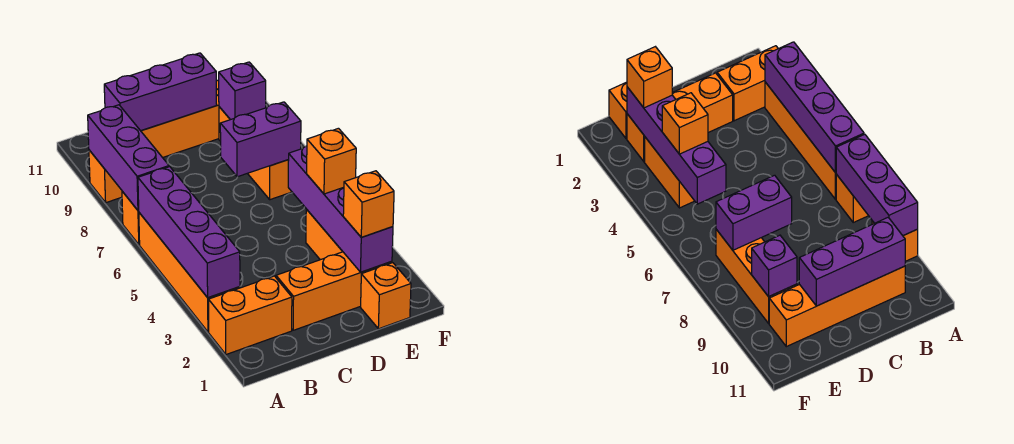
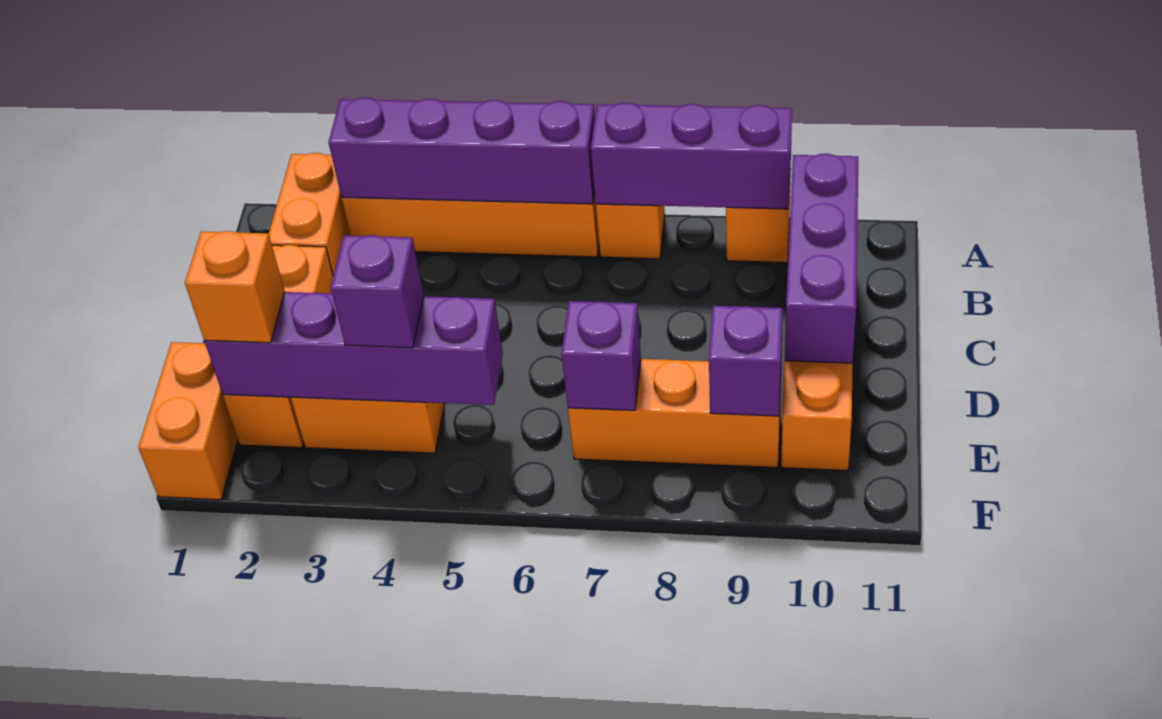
purple brick D7:E7 level 2 -> purple brick E7 level 2
orange brick E1 level 1 -> orange brick E1:F1 level 1
orange brick E4 level 3 -> purple brick E4 level 3

